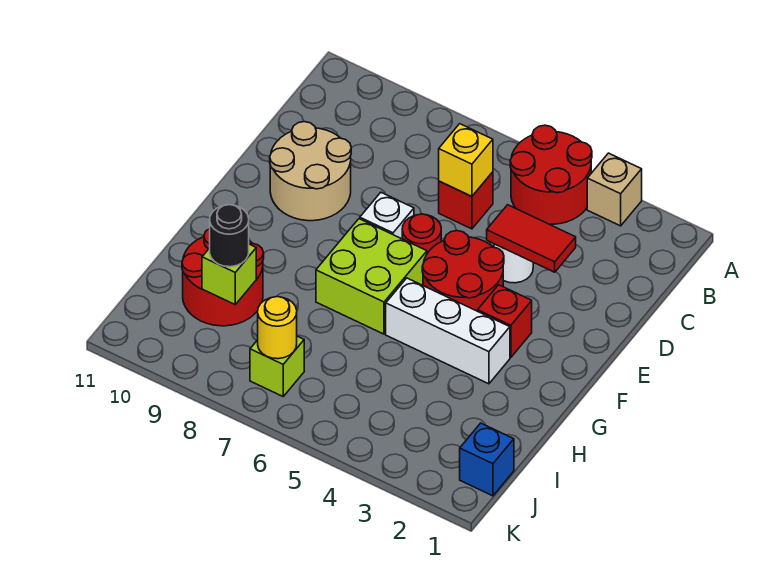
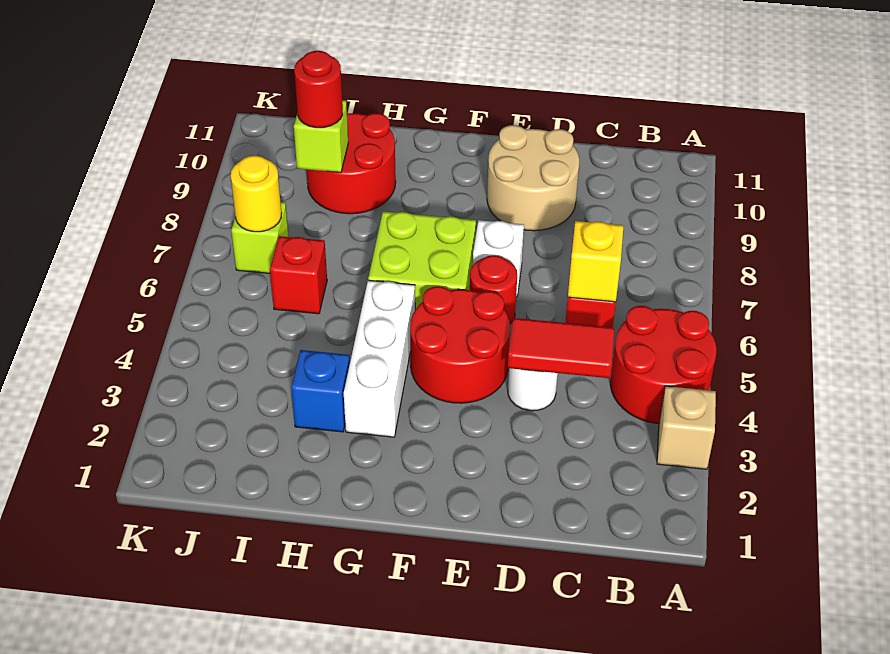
red tile D3:D4 level 2 -> red tile C4:D4 level 2
red brick F3 level 1 -> red brick I6 level 1
black round brick I9 level 3 -> red round brick I9 level 3
blue brick J1 level 1 -> blue brick H3 level 1

